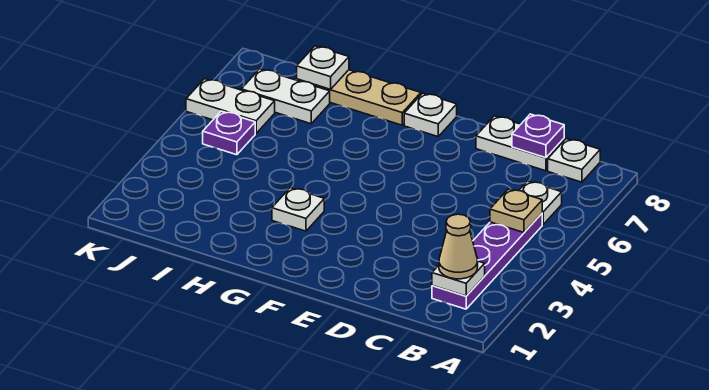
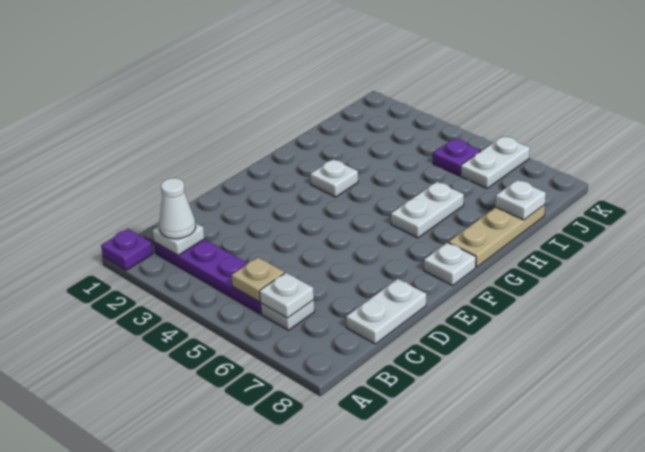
tan cone B2 level 3 -> white cone B2 level 3
white plate B8 level 1 -> white plate B6 level 2
purple plate C8 level 2 -> purple plate A1 level 1
white plate I7:J7 level 1 -> white plate G6:H6 level 1

